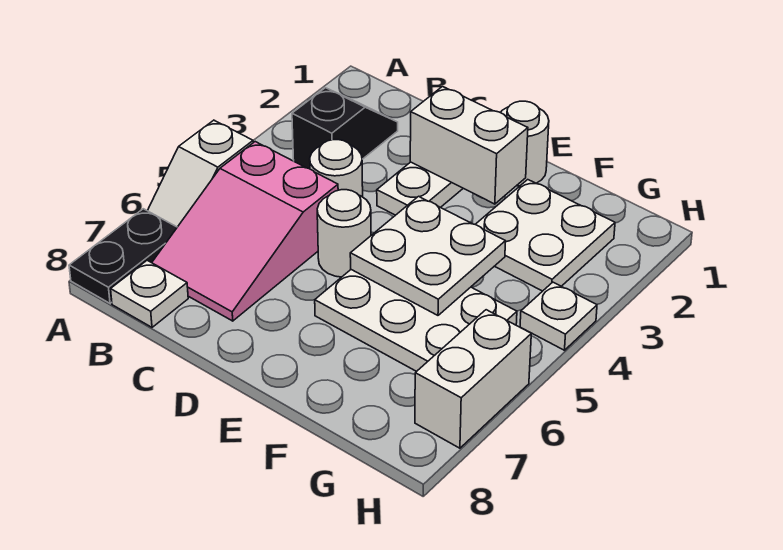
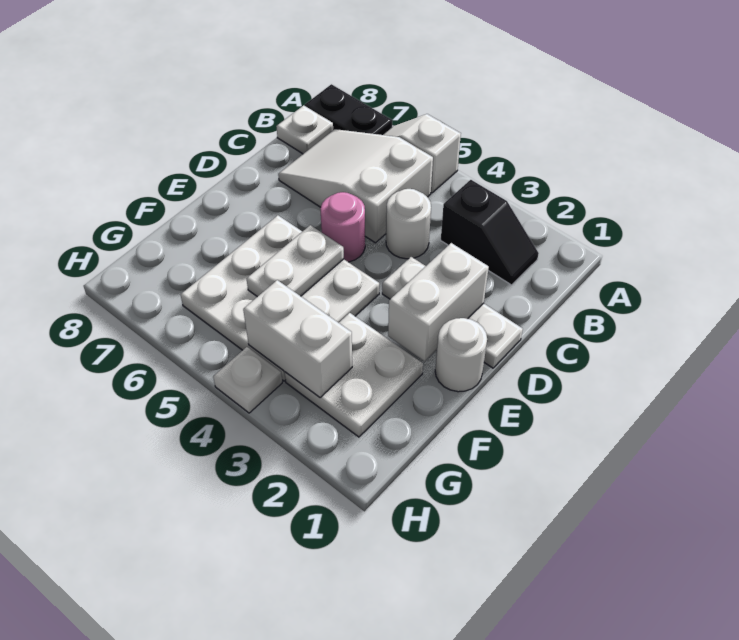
pink slope B5:C7 level 1 top 5 -> white slope B5:C7 level 1 top 5
white round brick D5 level 1 -> pink round brick D5 level 1
white plate E4:F5 level 2 -> white plate E5:F5 level 2
white plate E5:G6 level 1 -> white plate E4:G6 level 1
white brick H6:H7 level 1 -> white brick G3:G4 level 2

